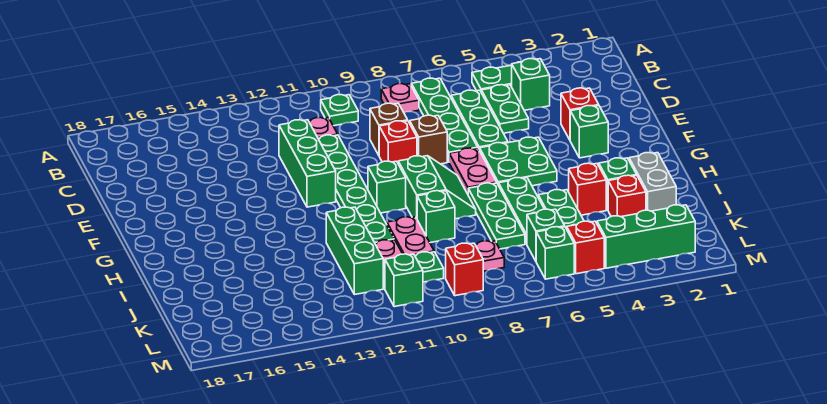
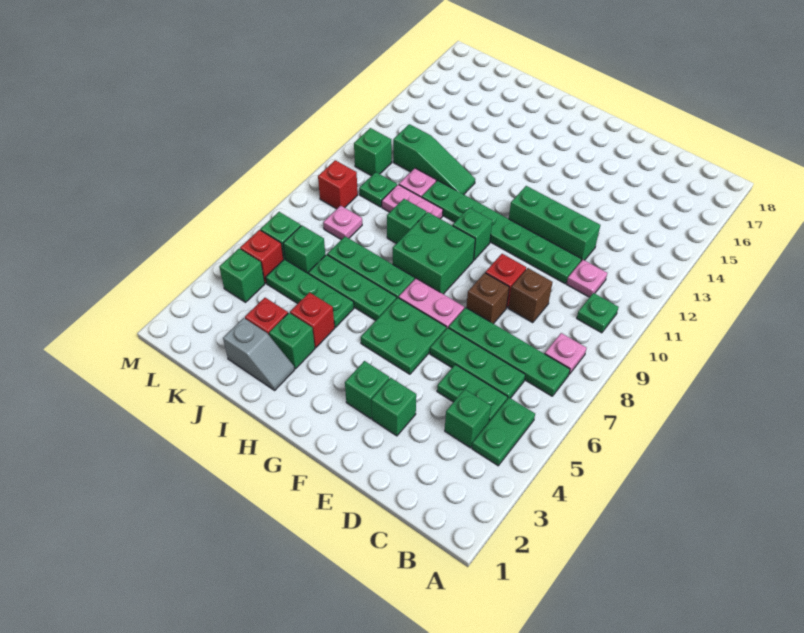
red brick E3 level 1 -> green brick E3 level 1
green slope G8:H9 level 1 top 9 -> green brick G8:H9 level 1
grey brick I2:J2 level 1 -> grey slope I2:J2 level 1 top J
green brick I12:K12 level 1 -> green slope I12:K12 level 1 top K
green brick L2:L4 level 1 -> green brick L4 level 1

